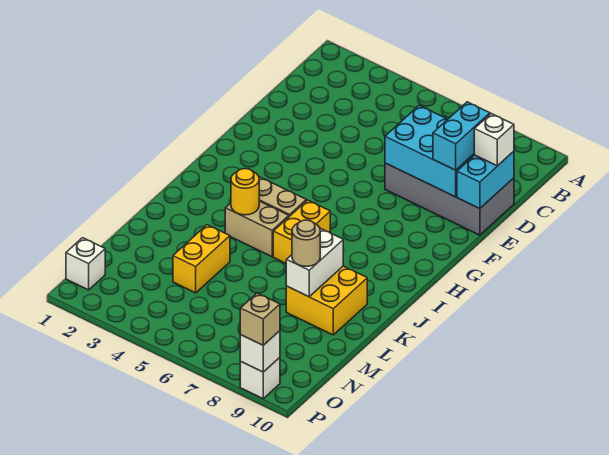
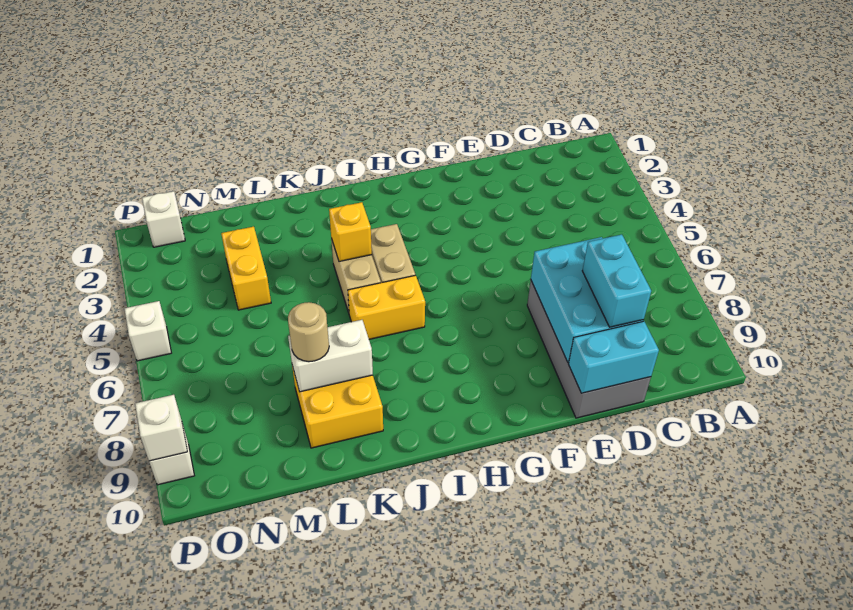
cyan brick D9:E9 level 3 -> cyan brick D8:D9 level 3
white brick D10 level 3 -> white brick P5 level 1
yellow round brick J4 level 2 -> yellow brick J4 level 2
yellow brick L4:M4 level 1 -> yellow brick M3:M4 level 1
tan brick P9 level 3 -> none

